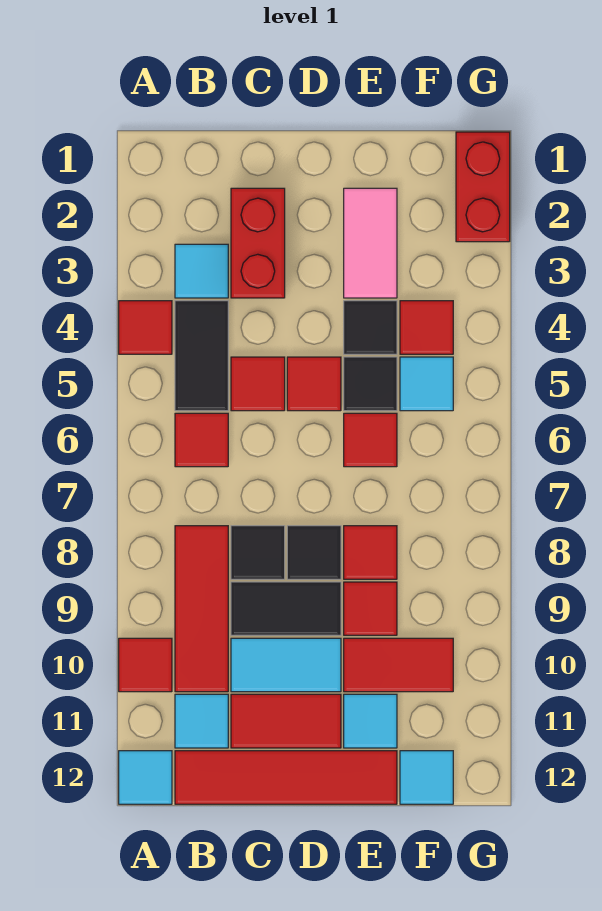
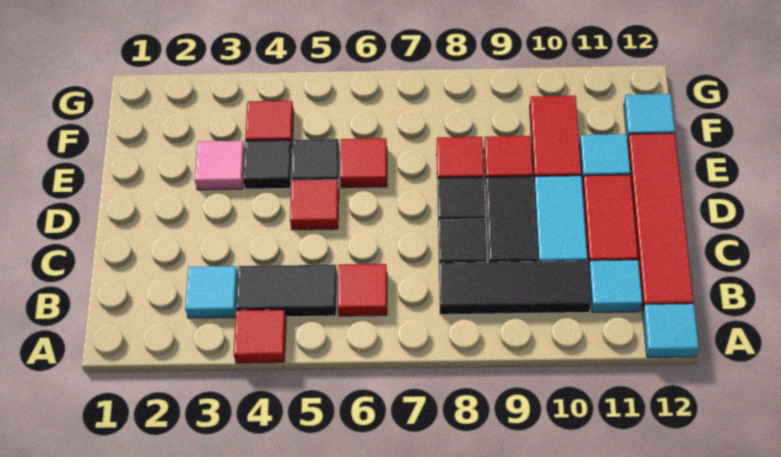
red tile A10 level 1 -> none
red tile B8:B10 level 1 -> black tile B8:B10 level 1
red brick C2:C3 level 1 -> none
red tile C5 level 1 -> none
pink tile E2:E3 level 1 -> pink tile E3 level 1
cyan tile F5 level 1 -> none
red brick G1:G2 level 1 -> none

